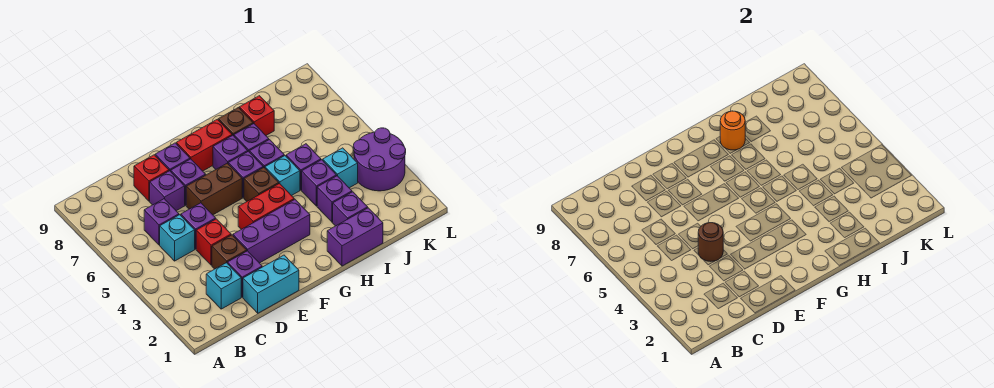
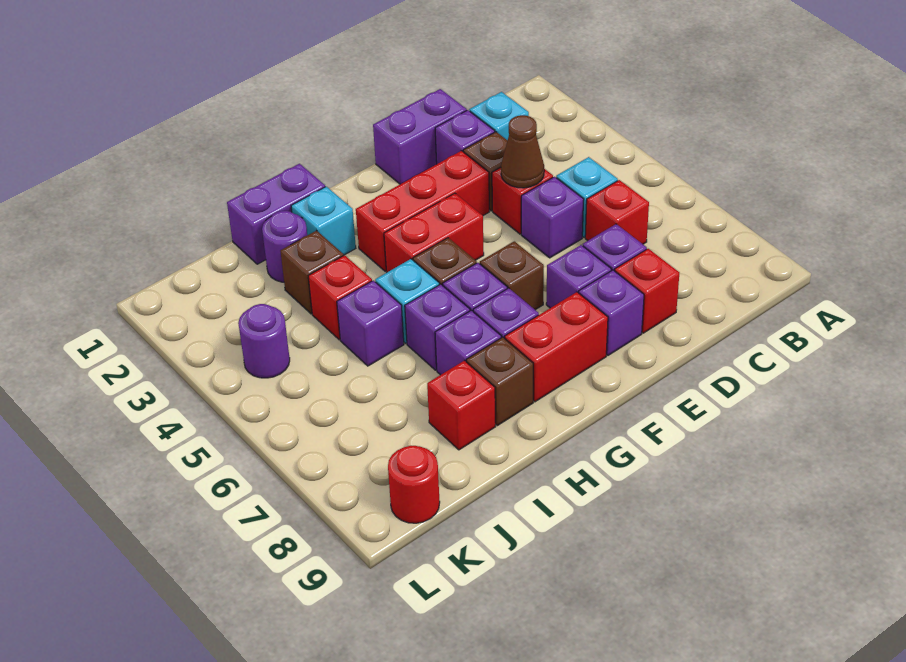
purple brick C6 level 1 -> red brick C6 level 1
cyan brick D1:E1 level 1 -> purple brick D1:E1 level 1
brown round brick D4 level 2 -> brown cone D4 level 2
purple brick E3:G3 level 1 -> red brick E3:G3 level 1
brown brick E6:F6 level 1 -> brown brick F6 level 1
orange round brick H8 level 2 -> none
purple brick I2 level 1 -> purple round brick I2 level 1
purple brick I3 level 1 -> brown brick I3 level 1
purple brick I4 level 1 -> red brick I4 level 1
cyan brick J4 level 1 -> cyan brick H2 level 1
purple round brick K3:L4 level 1 -> purple round brick K4 level 1
none -> red round brick K9 level 1

